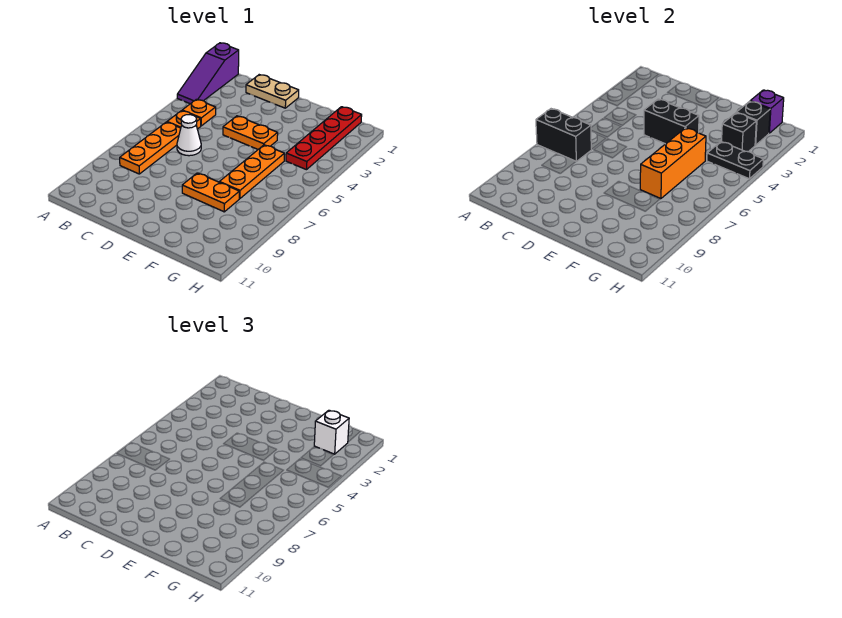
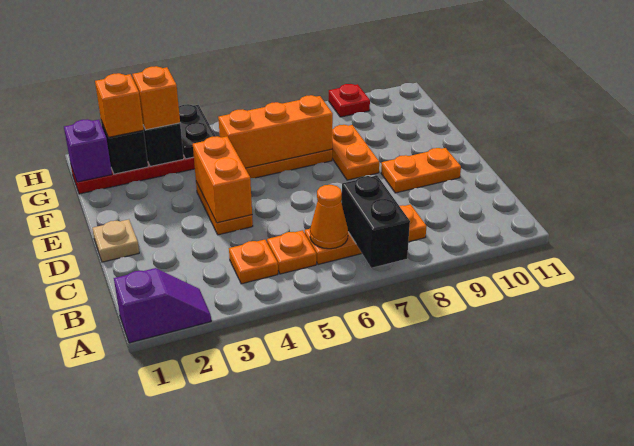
purple slope A1:A3 level 1 top 1 -> purple slope A1:A2 level 1 top 1
none -> orange cone B6 level 2
tan plate C1:D1 level 1 -> tan plate D1 level 1
white cone C6 level 1 -> none
black brick D4:E4 level 2 -> orange brick D4:E4 level 2
none -> orange plate D9:D10 level 1
white brick G2 level 3 -> orange brick G2 level 3
none -> orange brick G3 level 3
none -> red plate H9 level 1

